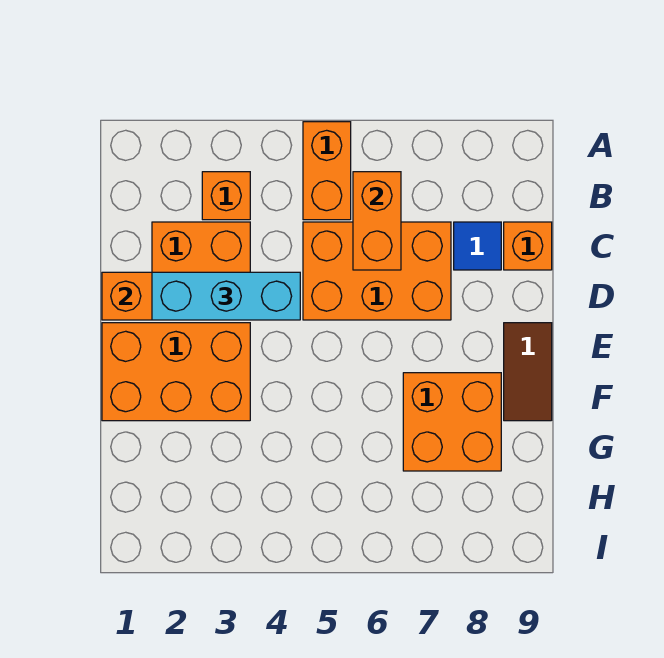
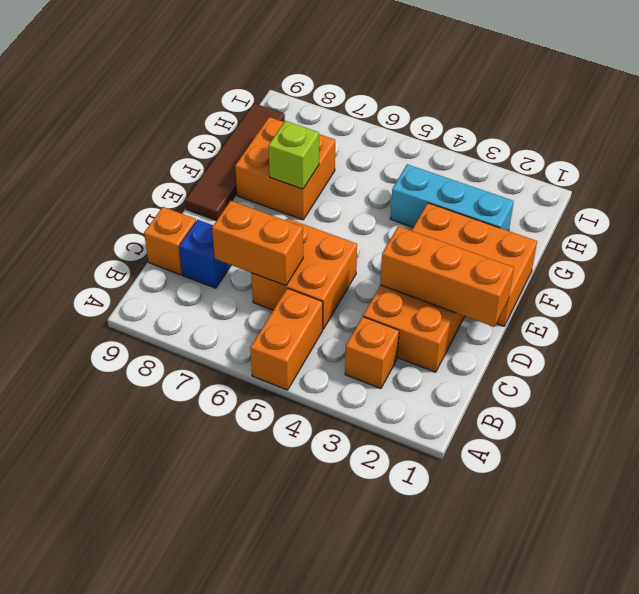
orange brick B6:C6 level 2 -> orange brick C6:C7 level 2
orange brick C5:D7 level 1 -> orange brick C5:D6 level 1
blue tile C8 level 1 -> blue brick C8 level 1
cyan brick D2:D4 level 3 -> cyan brick G2:G4 level 1
brown tile E9:F9 level 1 -> brown tile E9:H9 level 1
none -> lime brick F7 level 2

